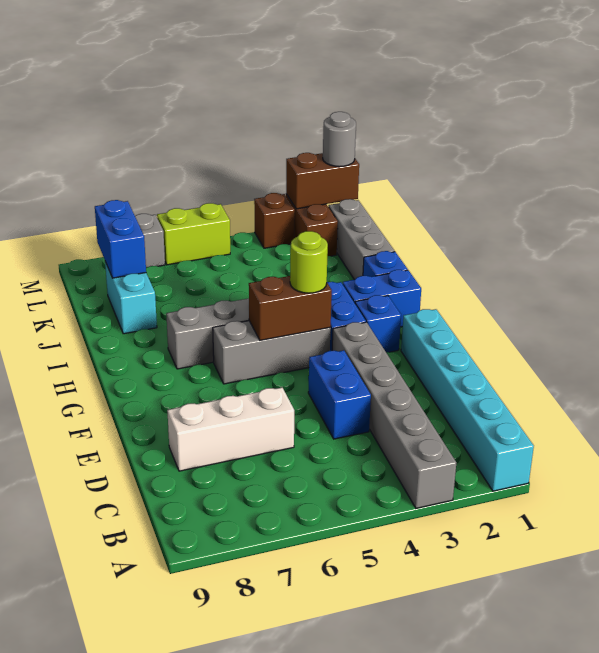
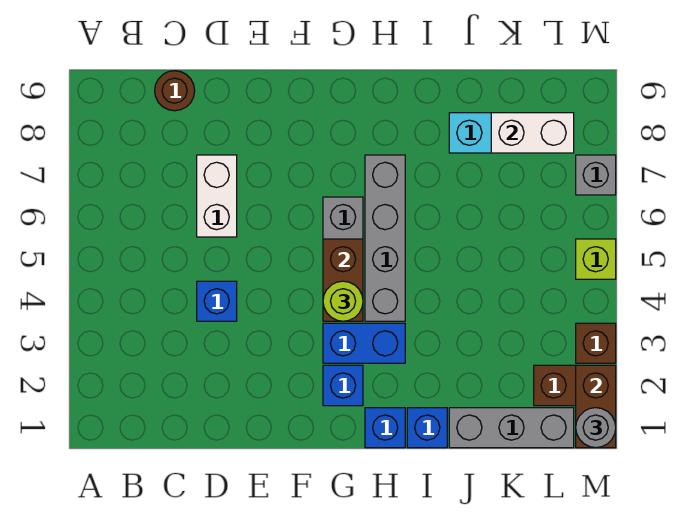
cyan brick A1:F1 level 1 -> none
grey brick A3:F3 level 1 -> none
none -> brown round brick C9 level 1
blue brick D4:E4 level 1 -> blue brick D4 level 1
white brick D6:D8 level 1 -> white brick D6:D7 level 1
blue brick H1:H2 level 1 -> blue brick H1 level 1
blue brick K8:L8 level 2 -> white brick K8:L8 level 2
lime brick M5:M6 level 1 -> lime brick M5 level 1

